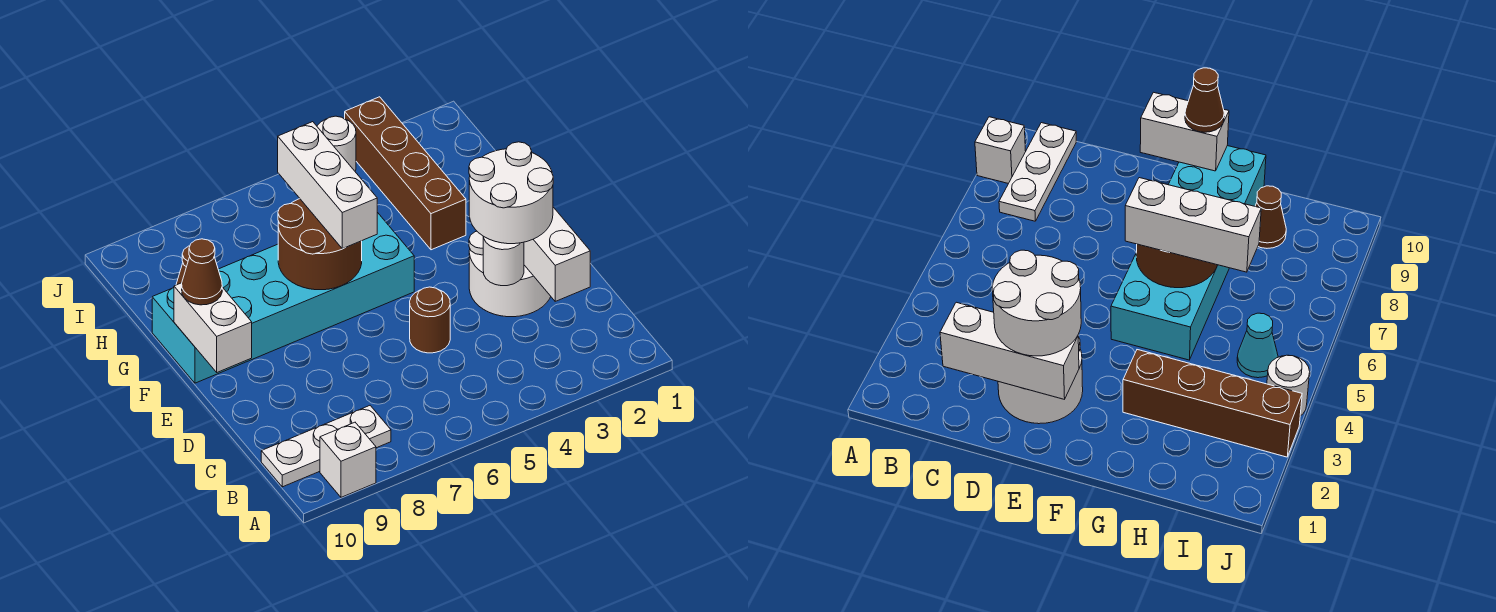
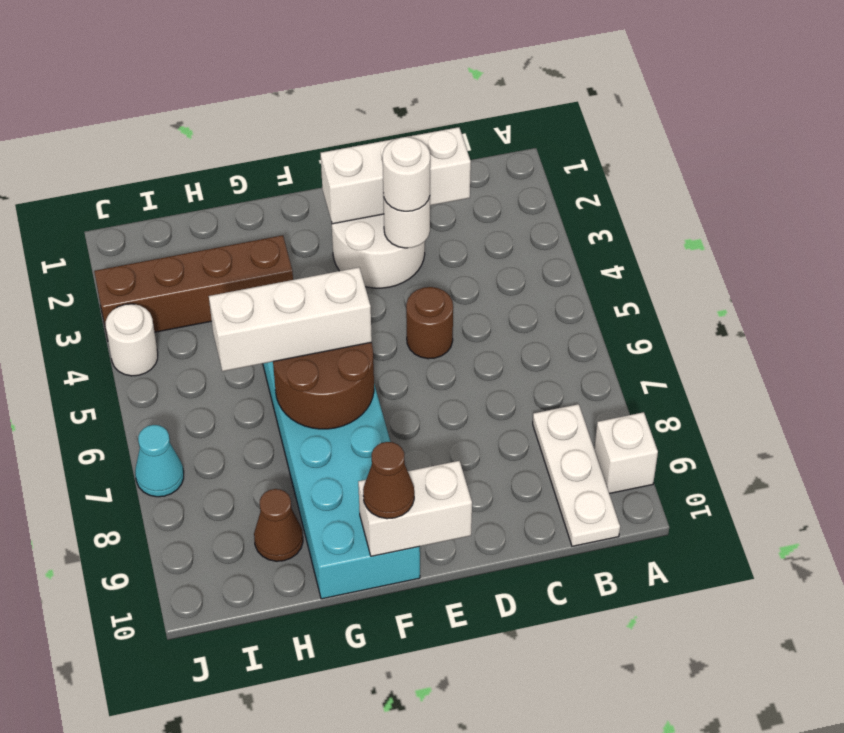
white round brick D2:E3 level 3 -> white round brick D3 level 3
cyan cone I5 level 1 -> cyan cone J7 level 1

